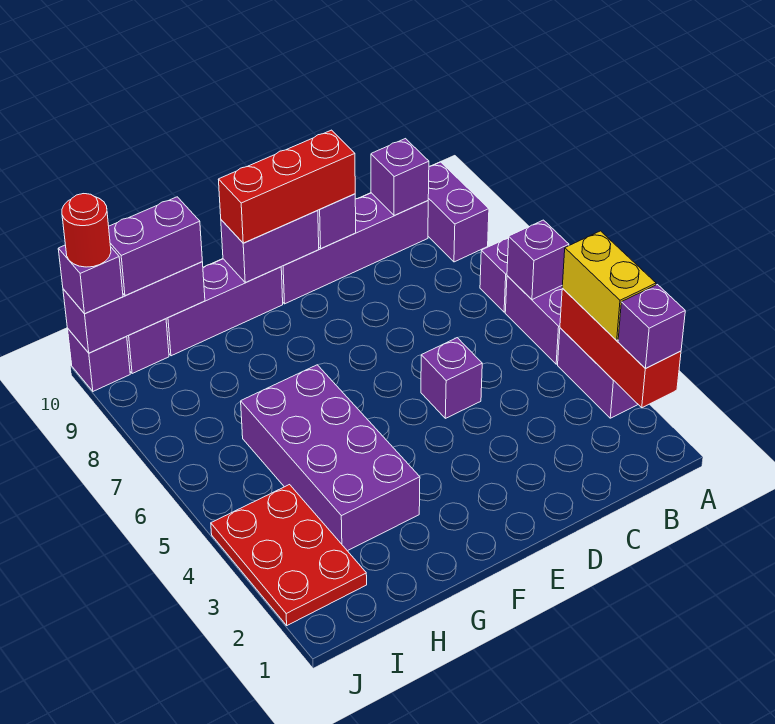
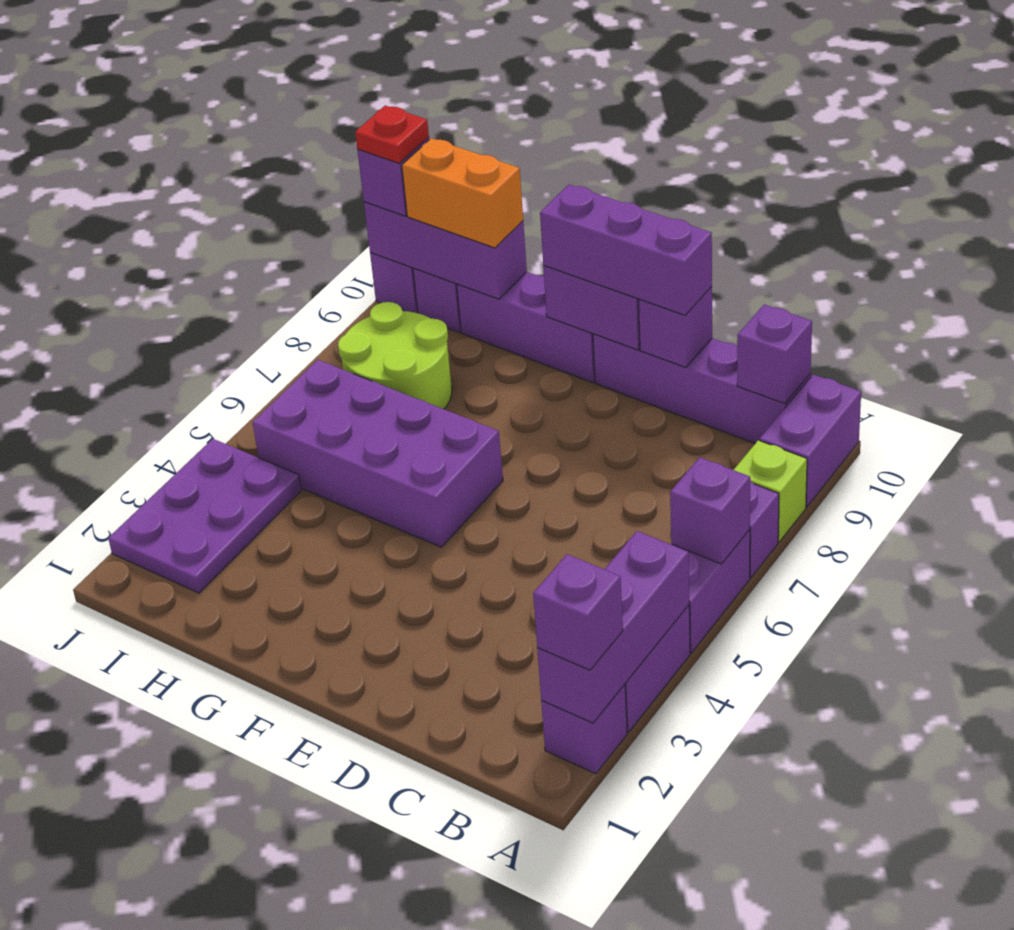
red brick A2:A4 level 2 -> purple brick A2:A4 level 2
yellow brick A3:A4 level 3 -> none
none -> lime brick A8 level 1
purple brick D5 level 1 -> purple brick A2 level 1
red brick D10:F10 level 3 -> purple brick D10:F10 level 3
purple brick G3:H6 level 1 -> purple brick F5:I6 level 1
none -> lime round brick H7:I8 level 1
purple brick H10:I10 level 3 -> orange brick H10:I10 level 3
red plate I2:J4 level 1 -> purple plate I2:J4 level 1
red round brick J10 level 4 -> red plate J10 level 4

